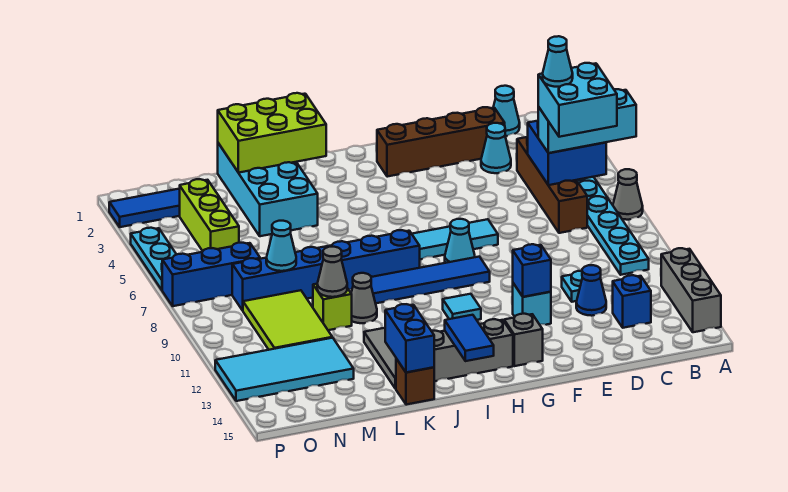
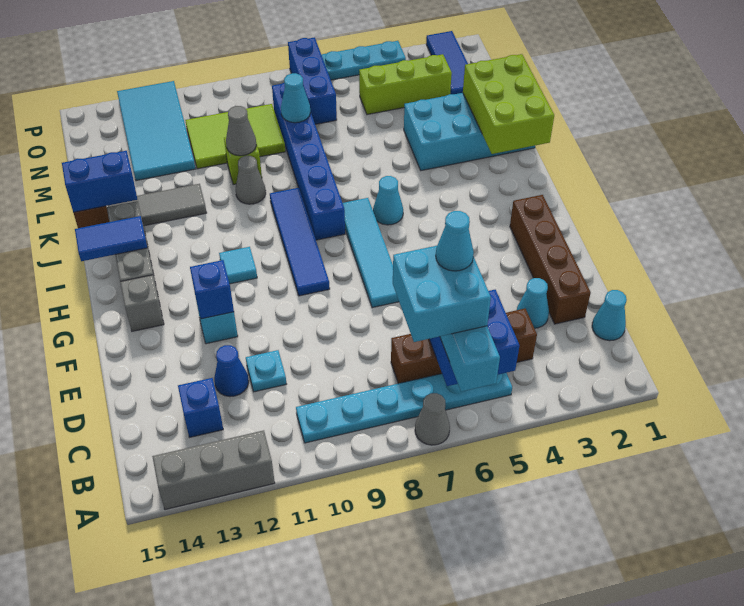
cyan cone G8 level 1 -> cyan cone I6 level 1

